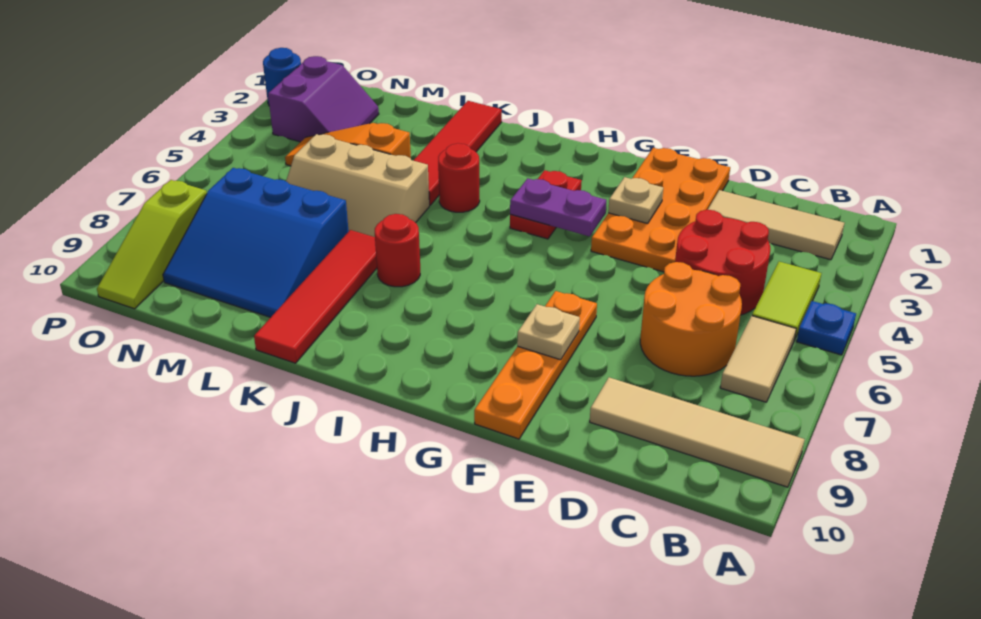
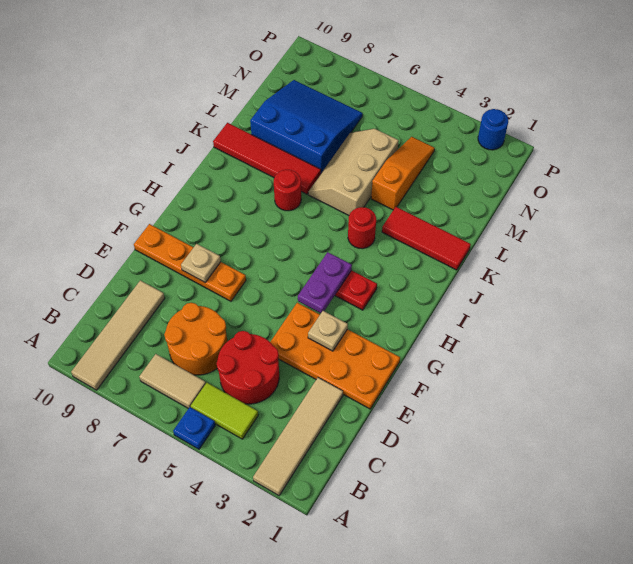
tan tile B2:D2 level 1 -> tan tile A2:D2 level 1
red tile K1:K4 level 1 -> red tile K1:K3 level 1
blue slope L7:N9 level 1 top 7 -> blue slope L7:N9 level 1 top L
purple slope N2:O3 level 1 top O -> none
lime slope O8:O10 level 1 top 8 -> none

